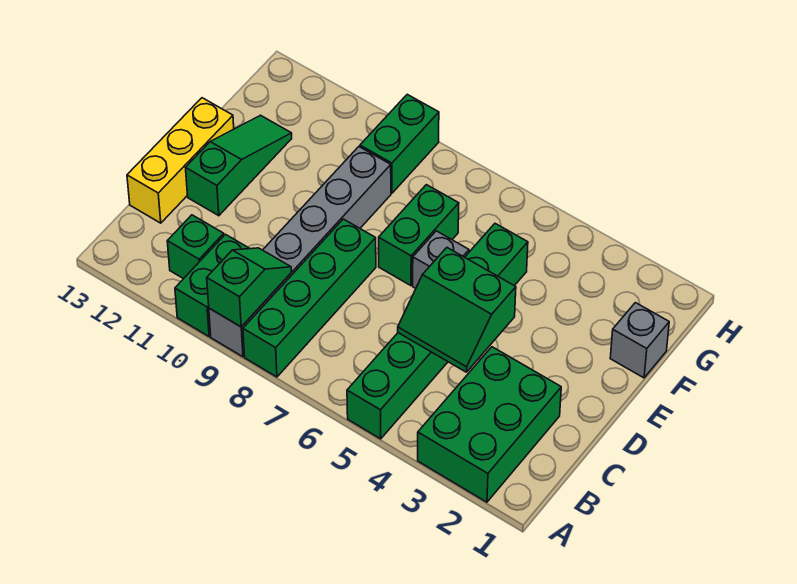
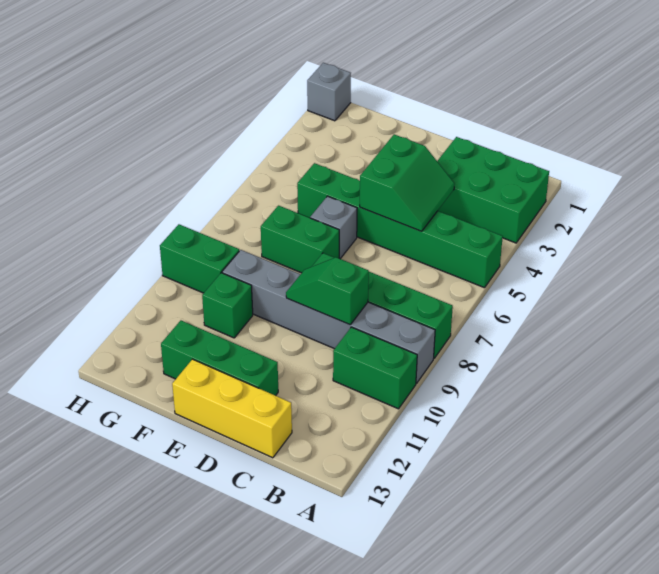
green slope A9:B9 level 2 top A -> green slope C9:D9 level 2 top C
green brick B11 level 1 -> green brick F10 level 1
green slope D12:F12 level 1 top D -> green brick D12:F12 level 1
grey brick F1 level 1 -> grey brick H1 level 1

